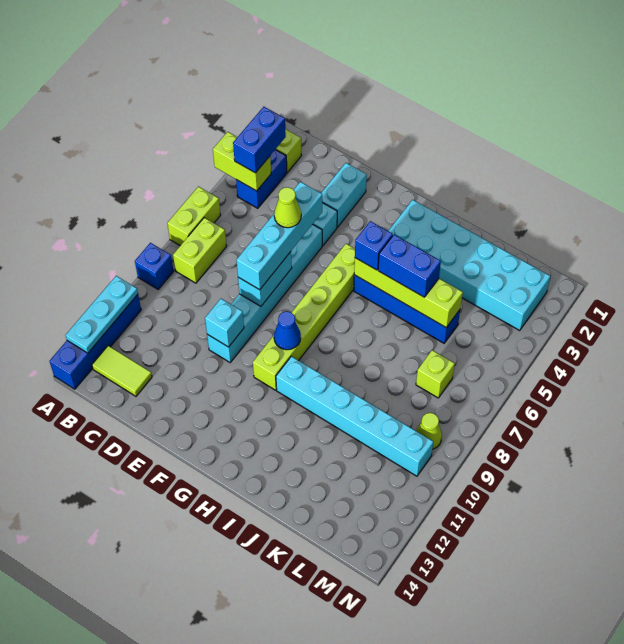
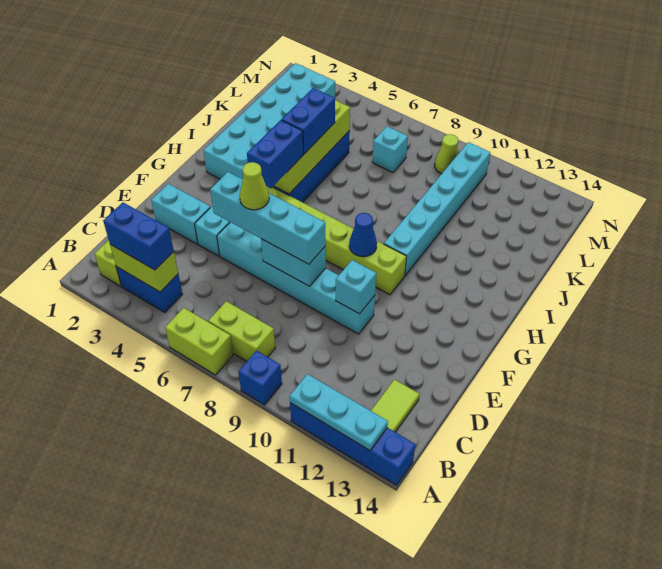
lime brick A4:B4 level 2 -> lime brick B3:B4 level 2
blue brick H5 level 3 -> blue brick G5:H5 level 3
lime brick L7 level 1 -> cyan brick L7 level 1

